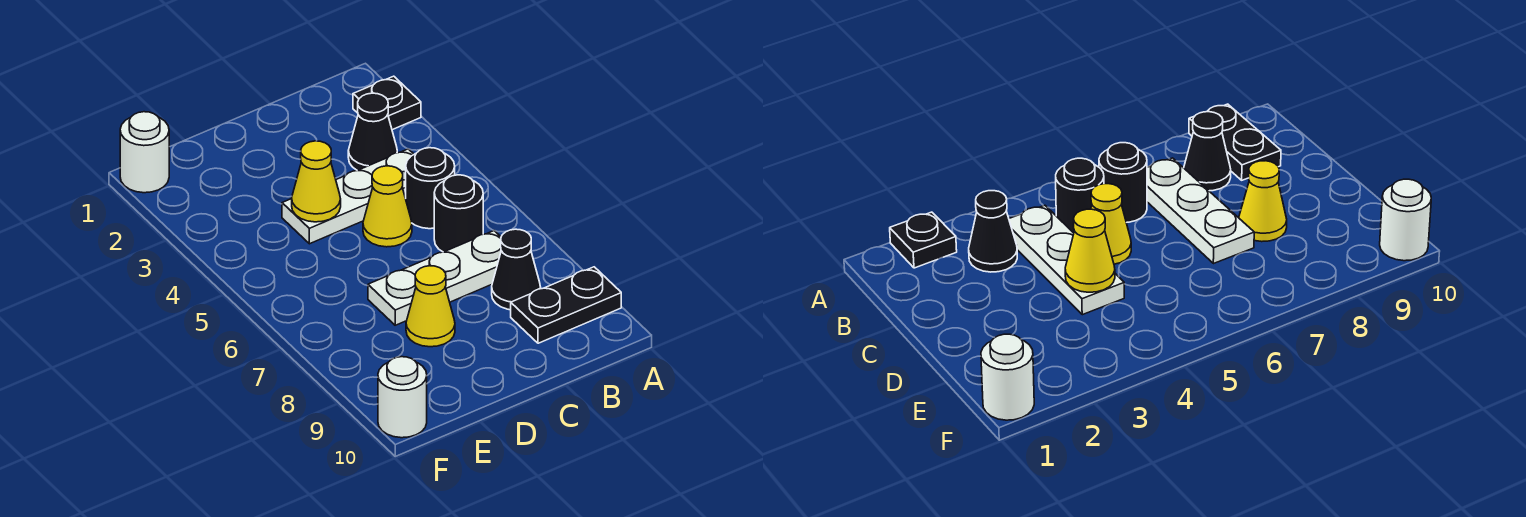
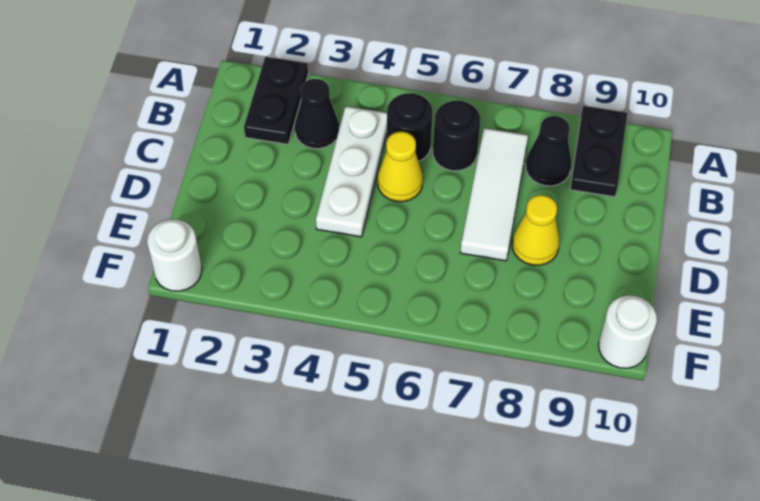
black plate A2 level 1 -> black plate A2:B2 level 1
white plate B7:D7 level 1 -> white tile B7:D7 level 1
yellow cone D4 level 2 -> none

